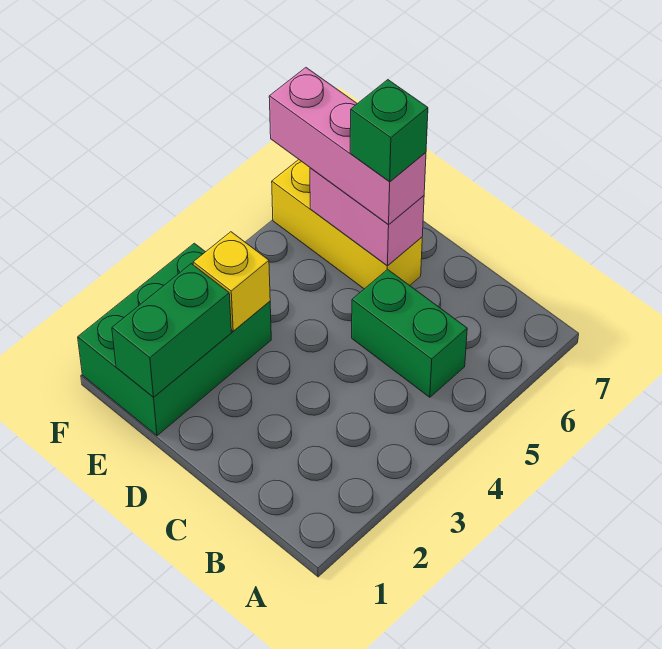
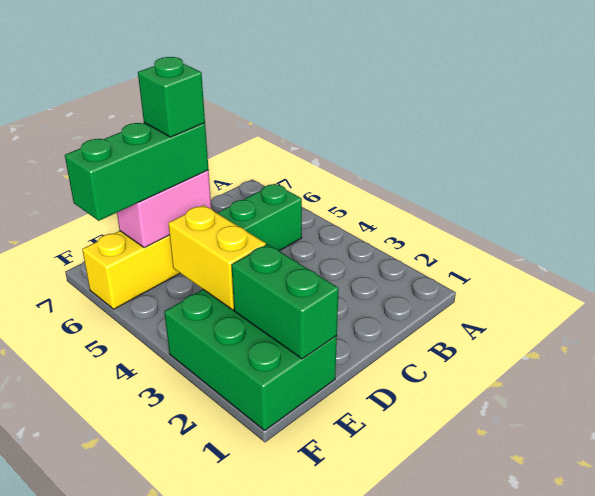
pink brick D6:F6 level 3 -> green brick D6:F6 level 3
yellow brick E3 level 2 -> yellow brick E3:E4 level 2

